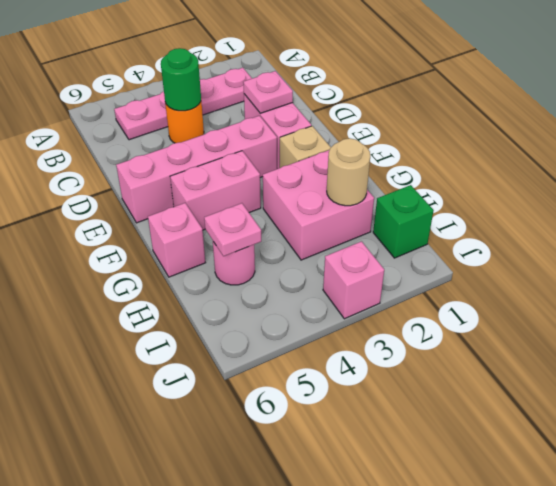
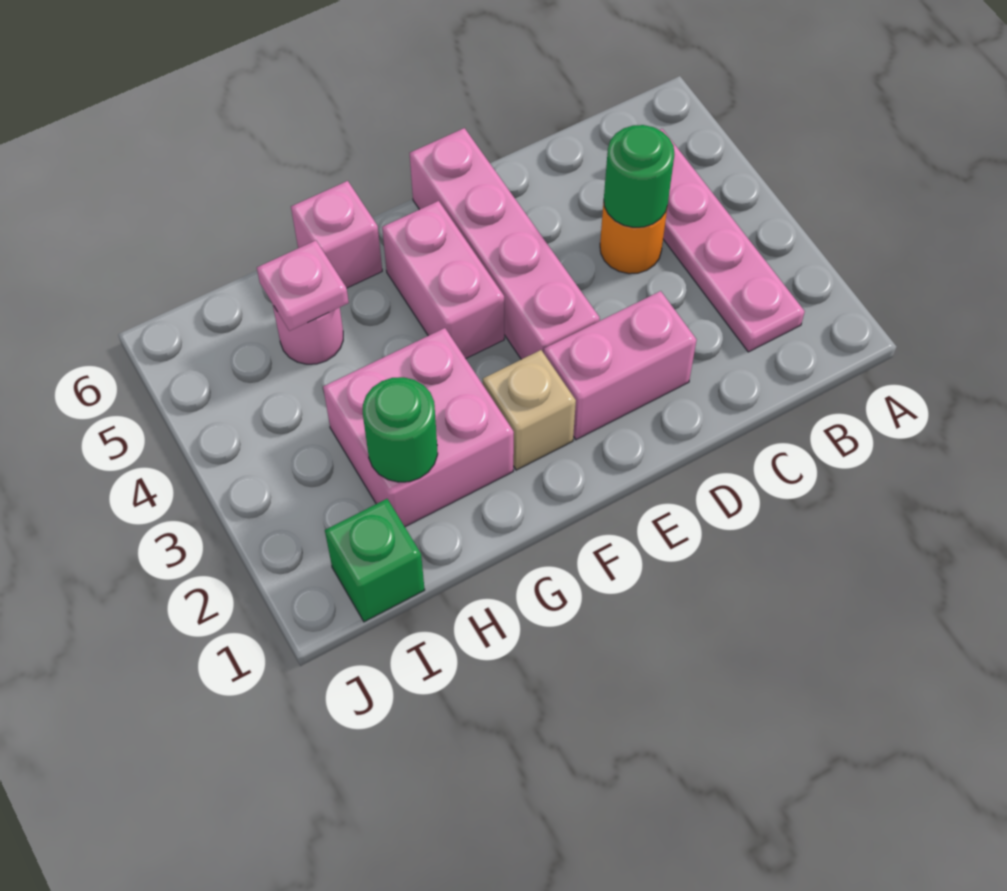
pink plate D2 level 2 -> none
tan round brick H2 level 2 -> green round brick H2 level 2
pink brick J3 level 1 -> none

